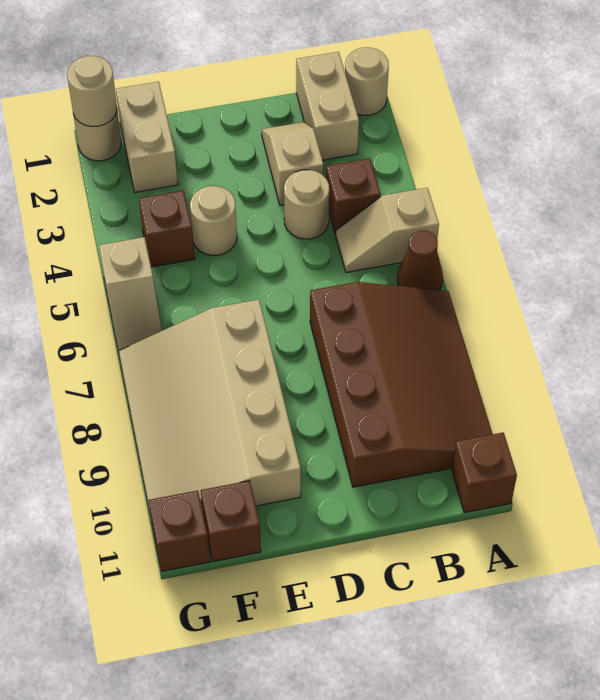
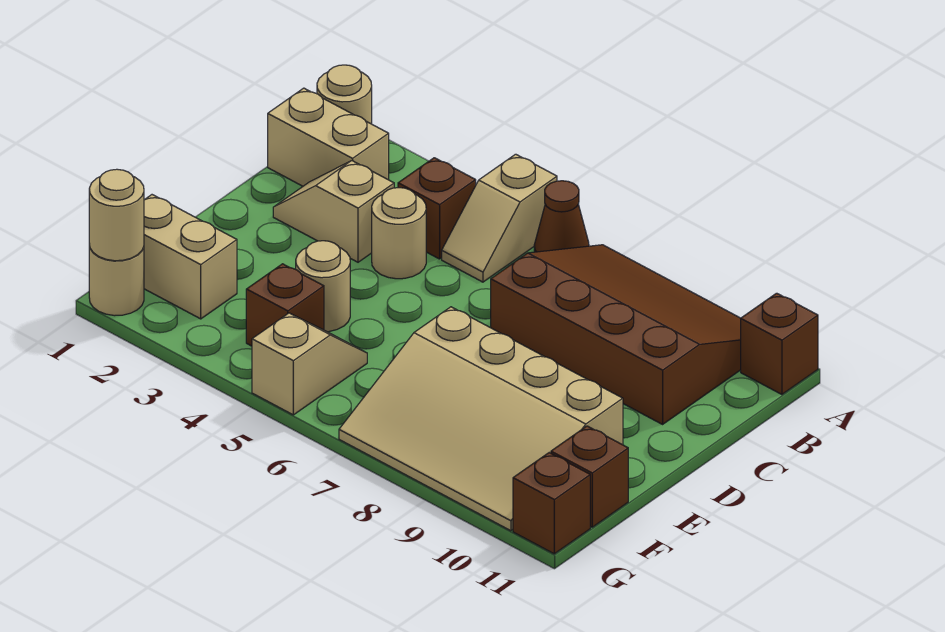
tan slope G5:G6 level 1 top 5 -> tan slope F5:G5 level 1 top G

